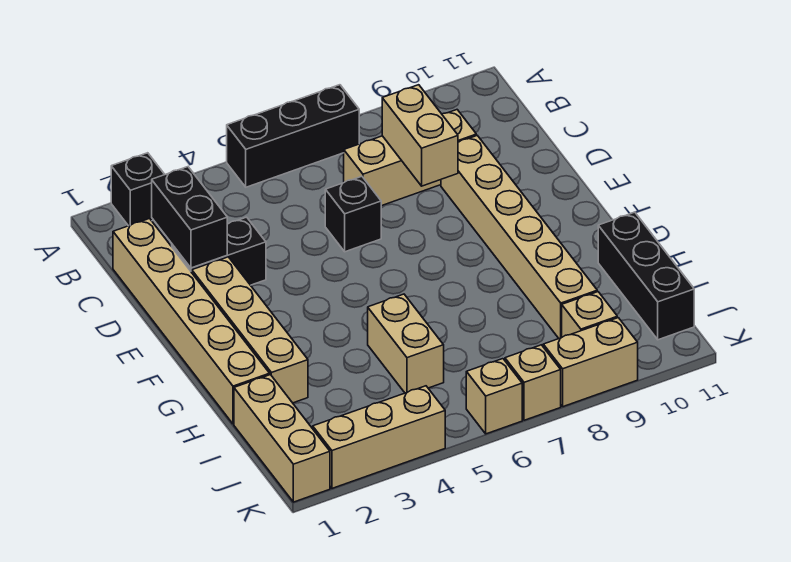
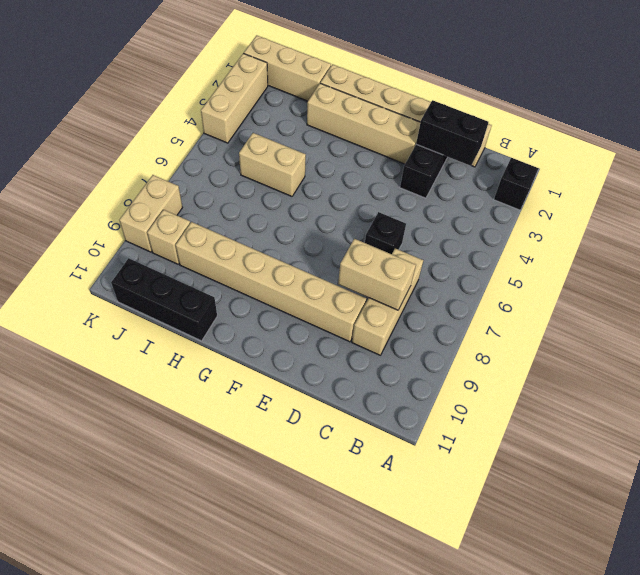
black brick A5:A7 level 1 -> none
tan brick K6 level 1 -> none
tan brick K7 level 1 -> none

